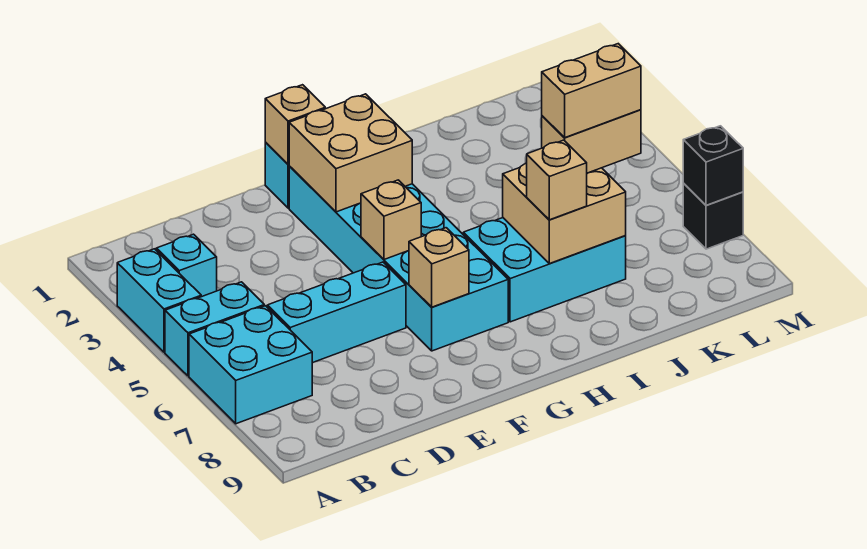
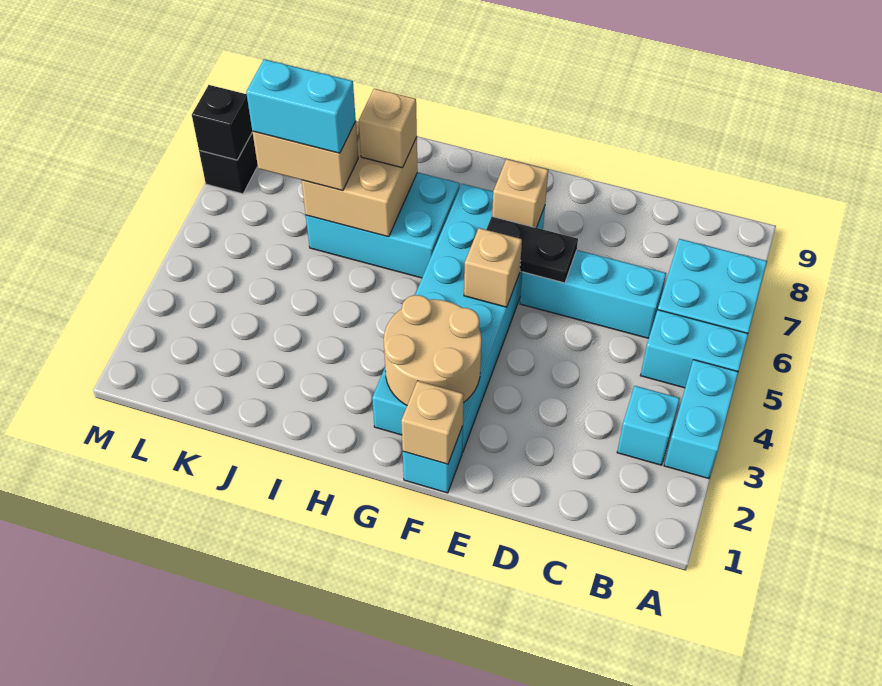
none -> black plate E6:F6 level 2
tan brick F2:G3 level 2 -> tan round brick F2:G3 level 2
tan brick J6:K6 level 4 -> cyan brick J6:K6 level 4

